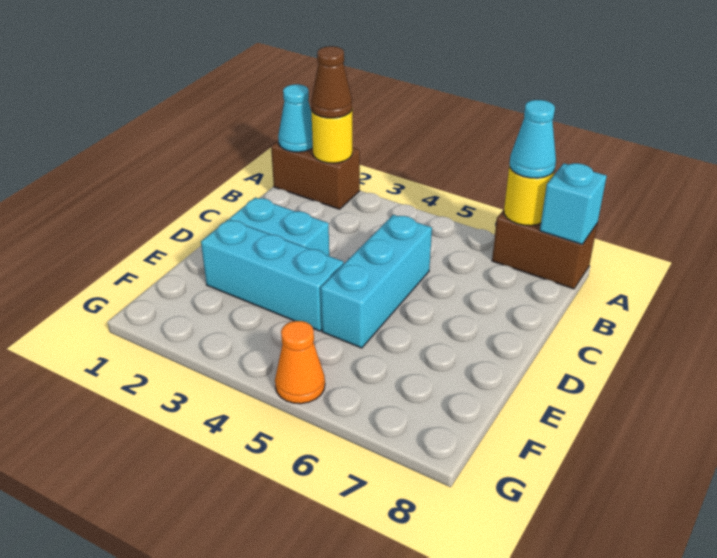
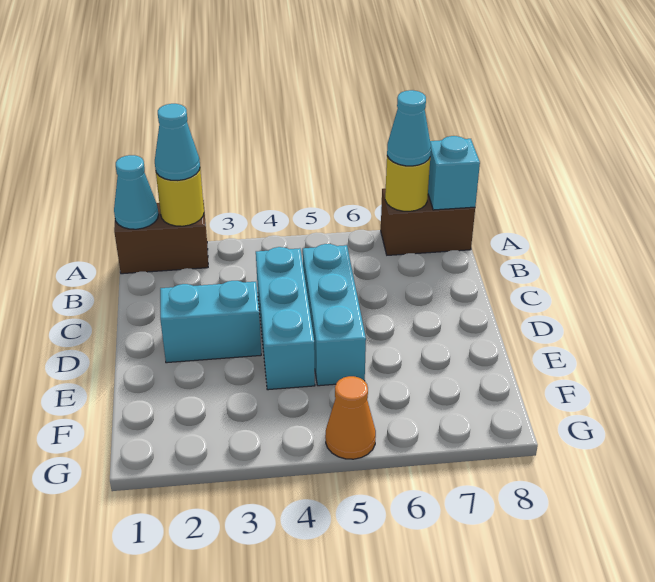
brown cone A2 level 3 -> cyan cone A2 level 3
cyan brick E2:E4 level 1 -> cyan brick C4:E4 level 1

